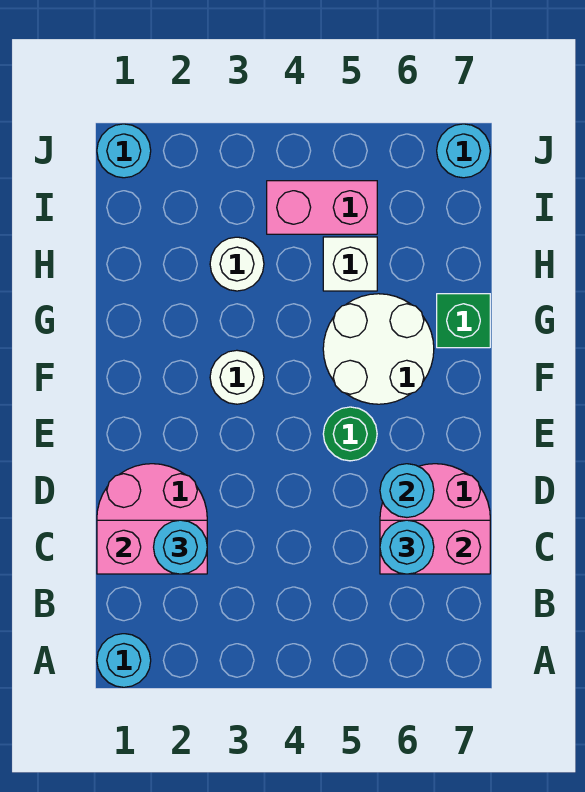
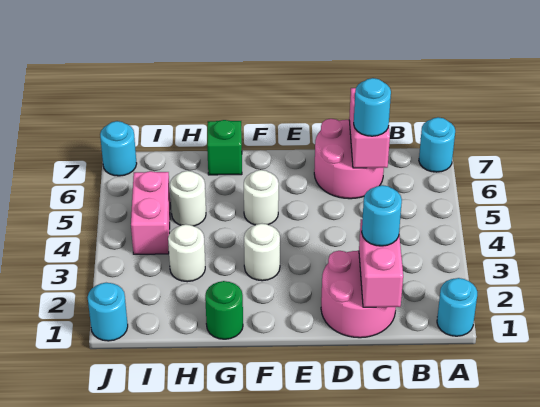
cyan round brick D6 level 2 -> cyan round brick A7 level 1
green round brick E5 level 1 -> green round brick G1 level 1
white round brick F5:G6 level 1 -> white round brick F5 level 1
white brick H5 level 1 -> white round brick H5 level 1

